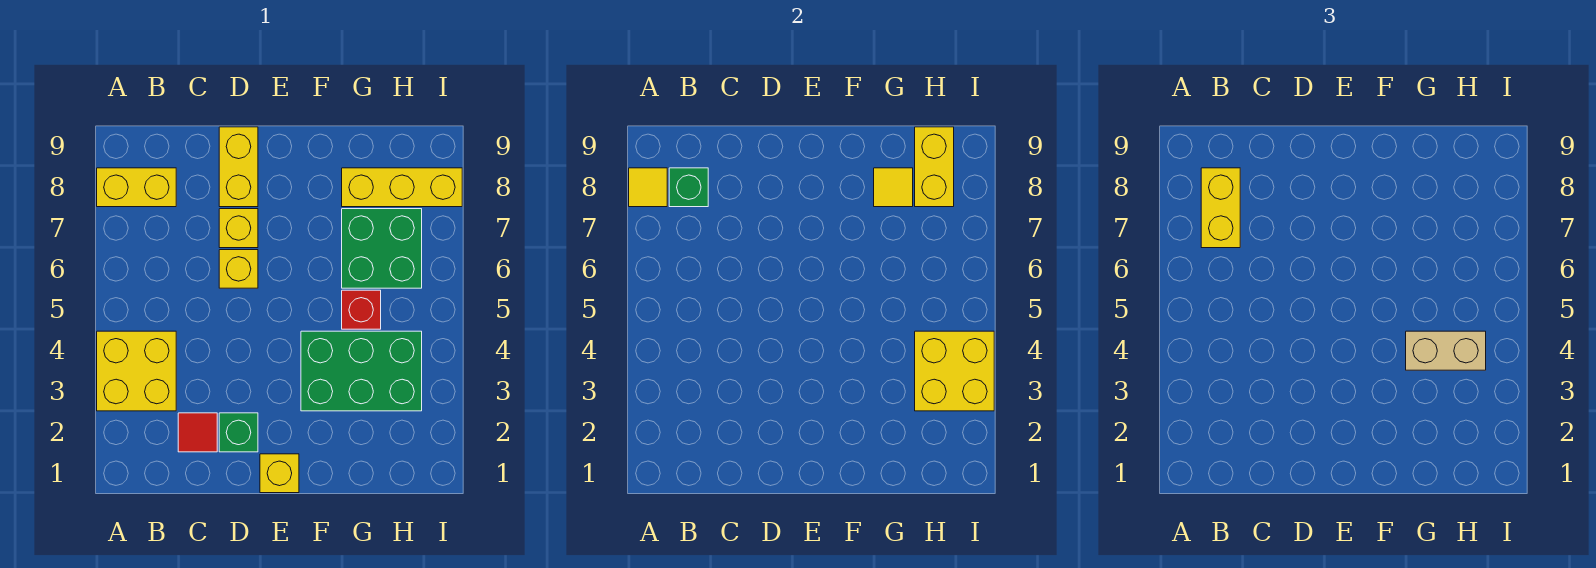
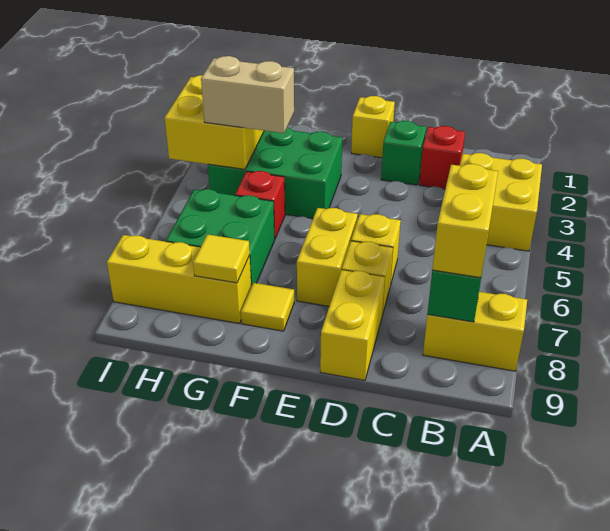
yellow tile A8 level 2 -> yellow tile F8 level 1
red tile C2 level 1 -> red brick C2 level 1
yellow brick H8:H9 level 2 -> yellow brick E6:E7 level 1

